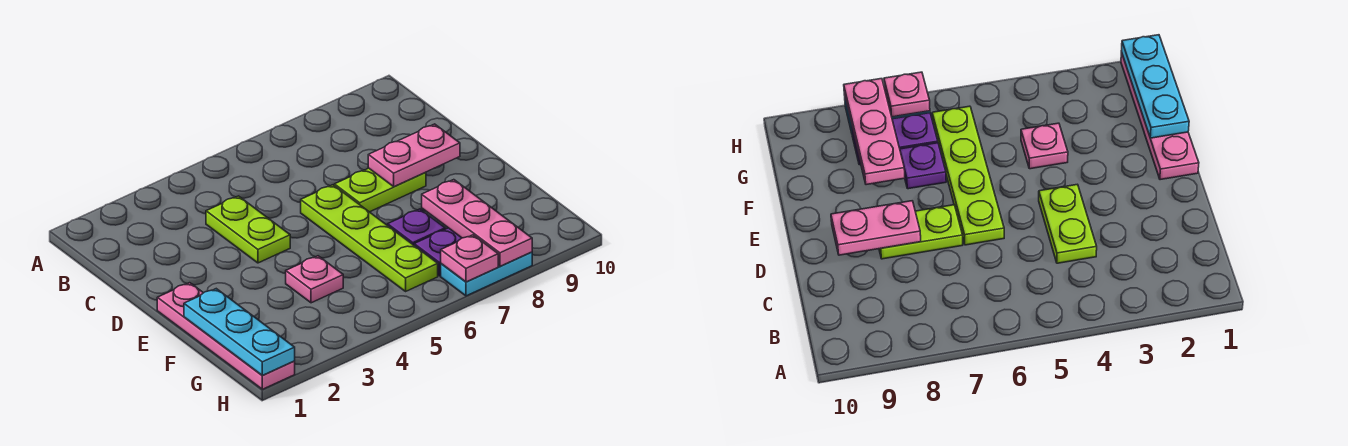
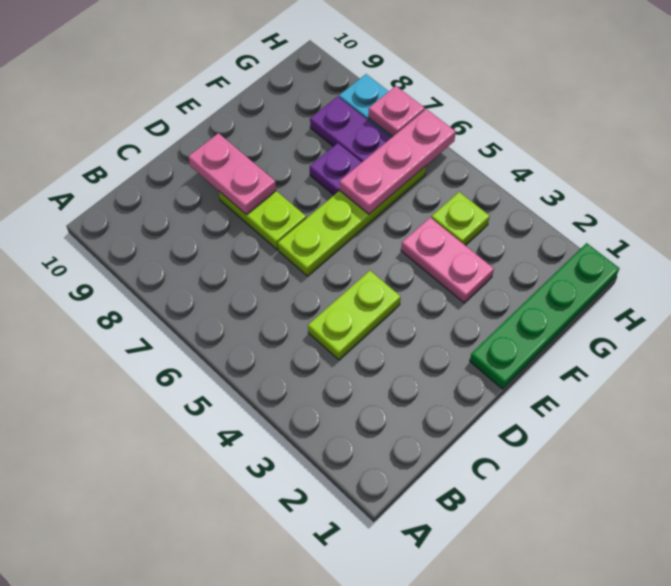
pink plate E1:H1 level 1 -> green plate E1:H1 level 1
cyan plate F1:H1 level 2 -> none
pink plate F4 level 1 -> pink plate F3:F4 level 1
pink plate F8:H8 level 2 -> pink plate F6:H6 level 2
none -> lime plate G4 level 1

